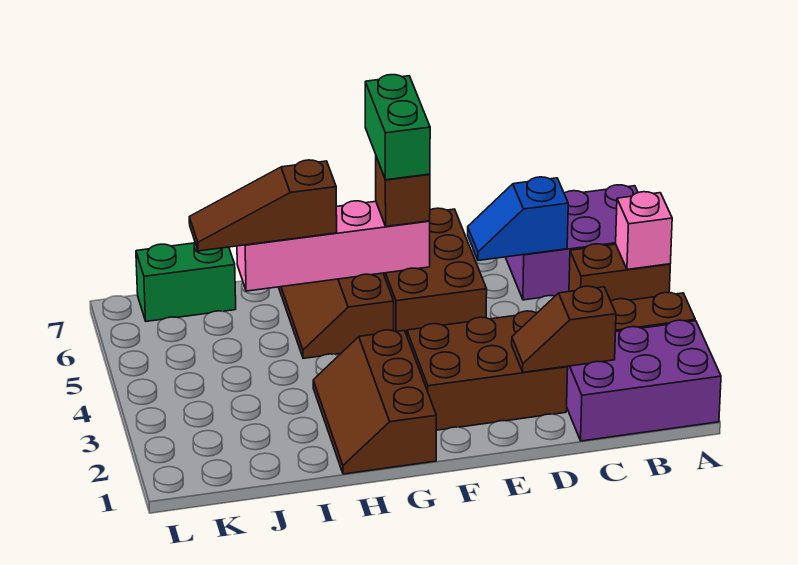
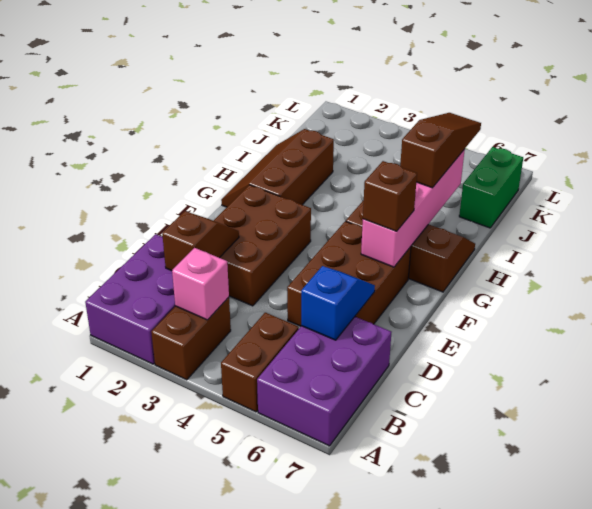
pink brick A5 level 2 -> pink brick B3 level 2
brown brick E5:F7 level 1 -> brown brick D5:F6 level 1
green brick F6:F7 level 4 -> none
brown slope G1:H3 level 1 top G -> brown slope G1:I2 level 1 top 2

